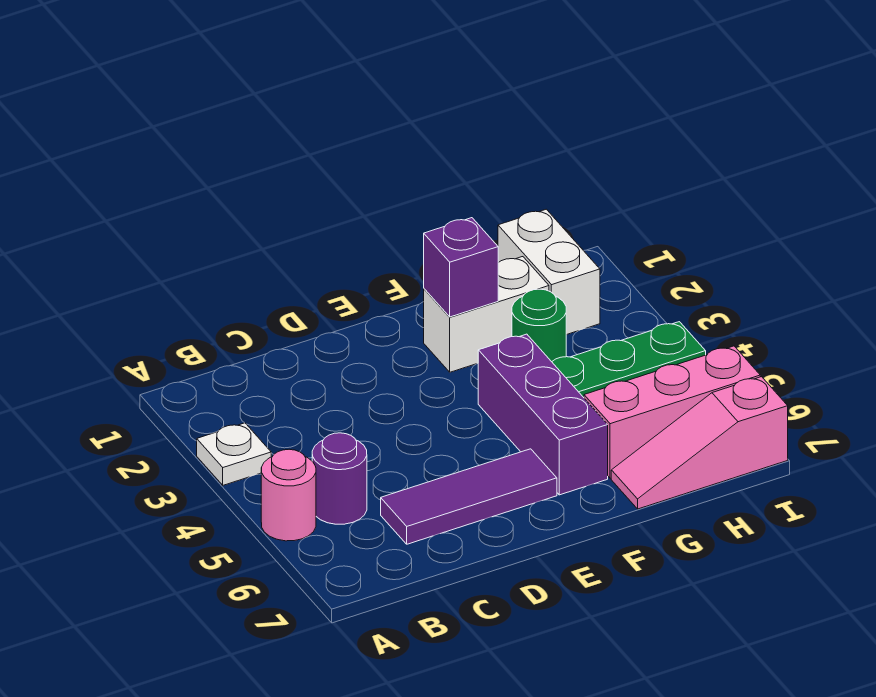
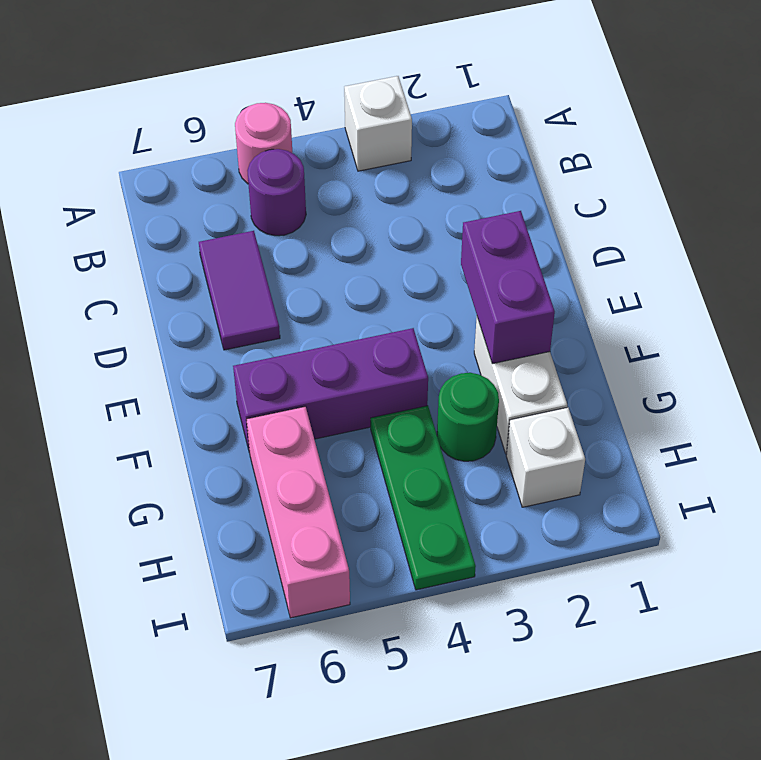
white plate A3 level 1 -> white brick A3 level 1
purple tile C6:E6 level 1 -> purple tile C6:D6 level 1
purple brick F2 level 2 -> purple brick E2:F2 level 2
pink slope G7:I7 level 1 top I -> none
white brick H1:H2 level 1 -> white brick H2 level 1

